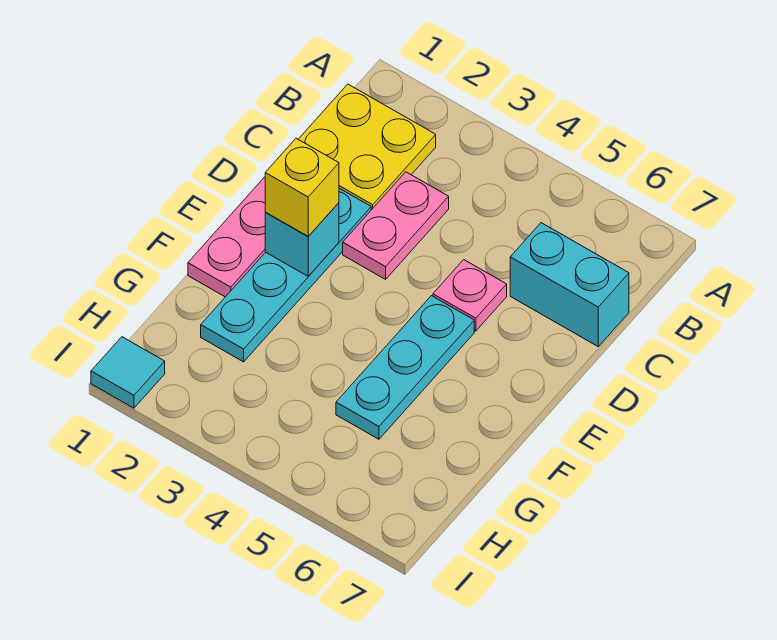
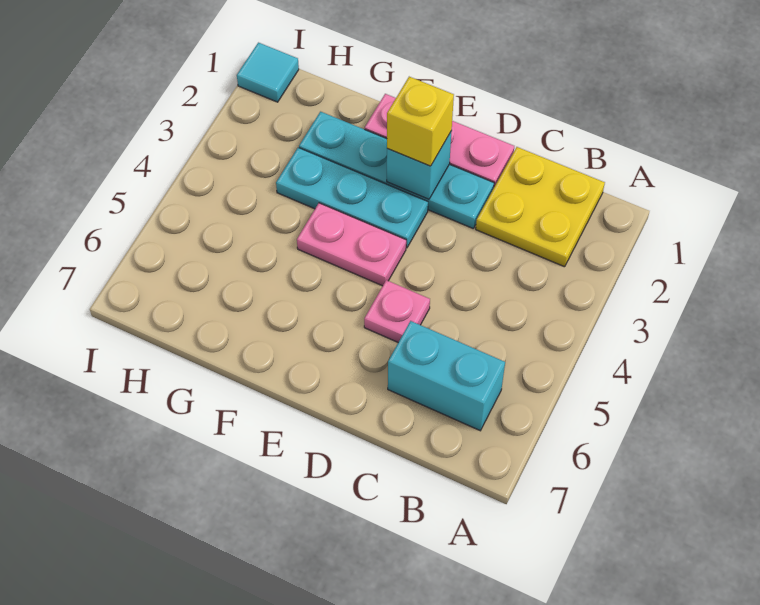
pink plate C3:D3 level 1 -> pink plate E4:F4 level 1
cyan brick C6:C7 level 1 -> cyan brick B6:C6 level 1
cyan plate E5:G5 level 1 -> cyan plate E3:G3 level 1

